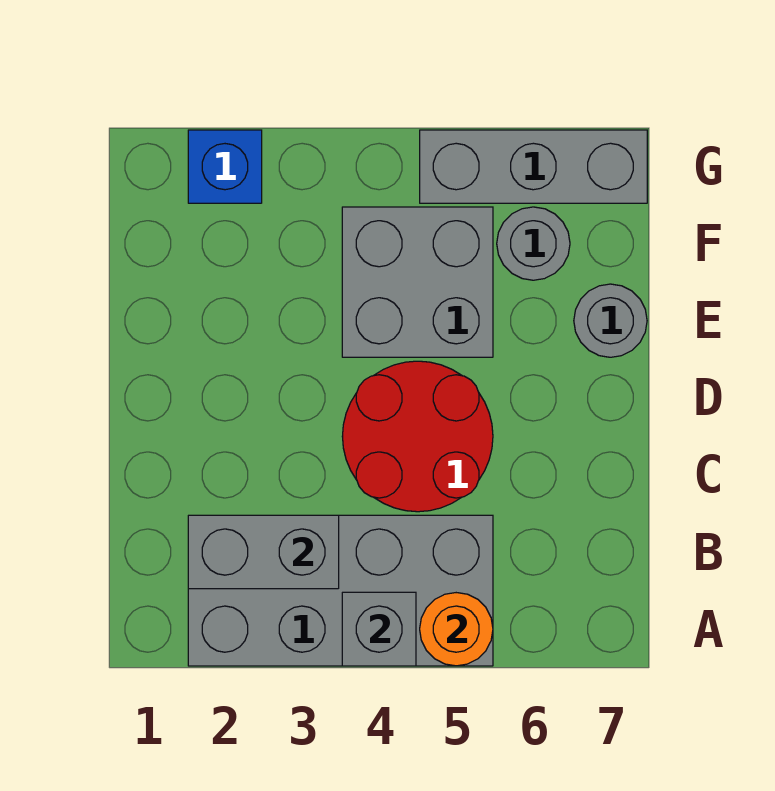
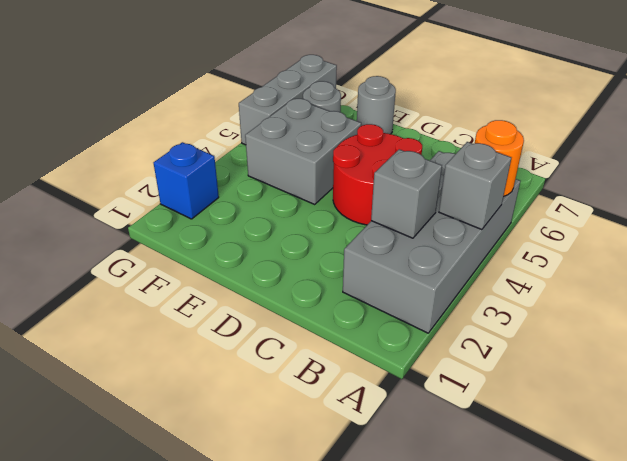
grey brick B2:B3 level 2 -> grey brick B3 level 2

